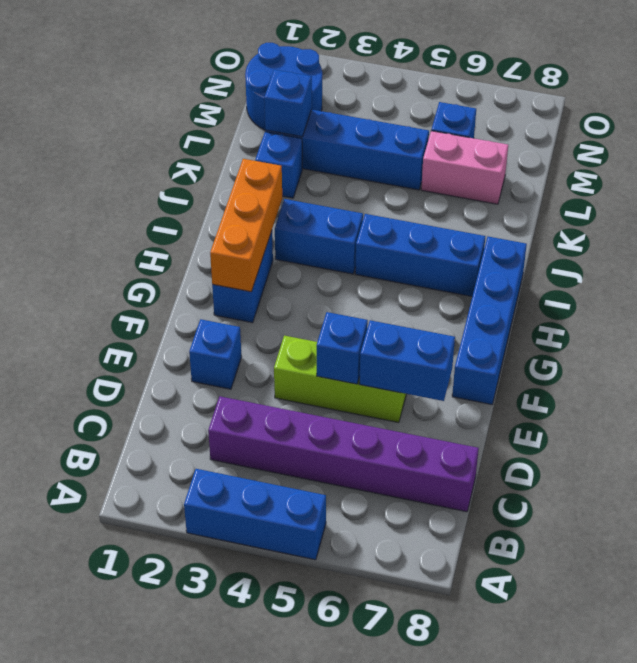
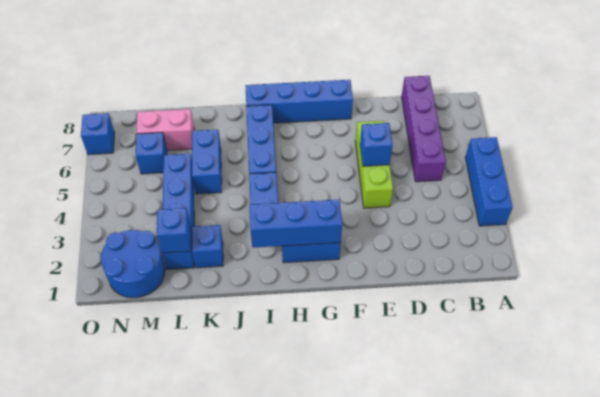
purple brick C3:C8 level 1 -> purple brick C5:C8 level 1
blue brick E2 level 1 -> blue brick O7 level 1
blue brick E6:E7 level 2 -> blue brick K5:K6 level 1
orange brick G2:I2 level 2 -> blue brick G2:I2 level 2
pink brick L6:L7 level 1 -> pink brick L7:M7 level 1

